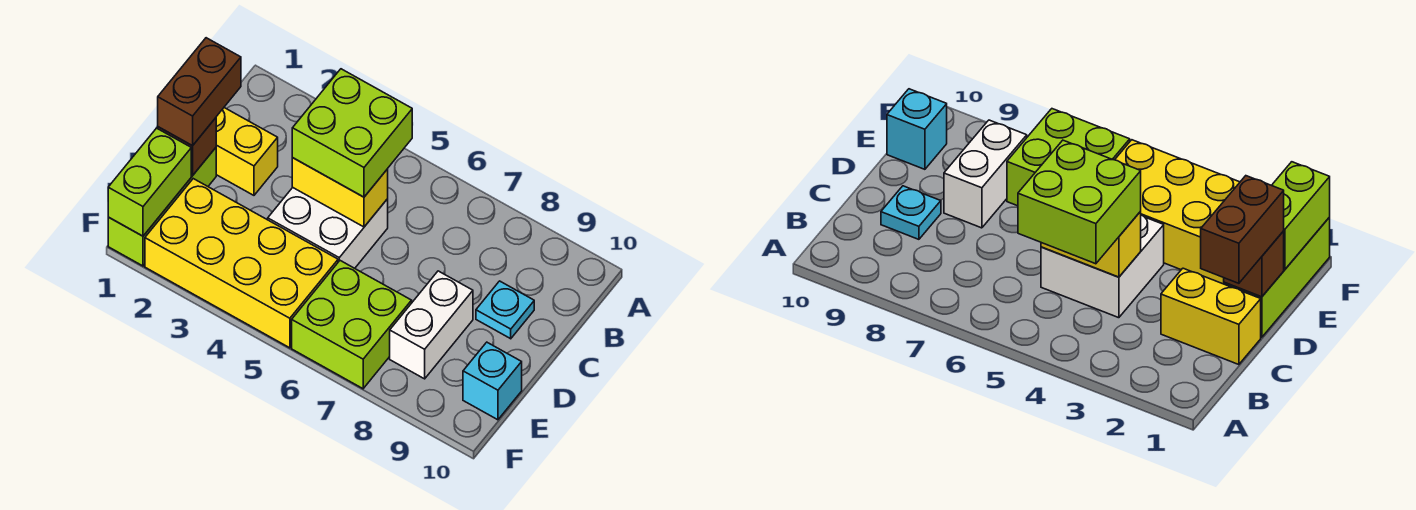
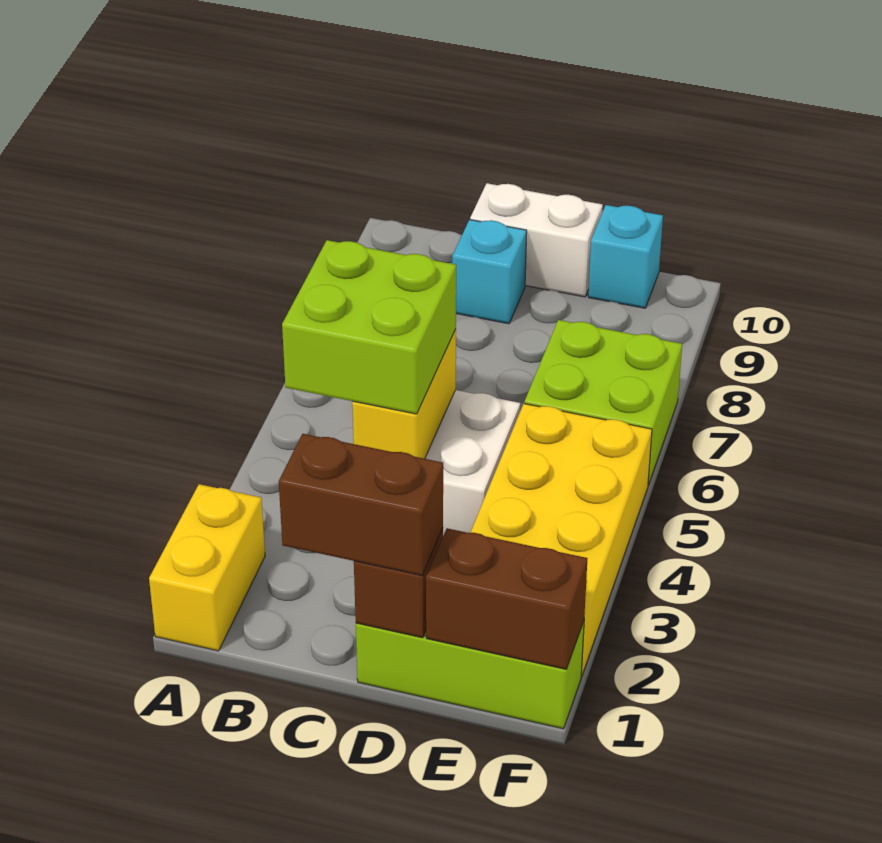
yellow brick C1:C2 level 1 -> yellow brick A1:A2 level 1
cyan plate C9 level 1 -> cyan brick C9 level 1
white brick D8:E8 level 1 -> white brick C10:D10 level 1
lime brick E1:F1 level 2 -> brown brick E1:F1 level 2

